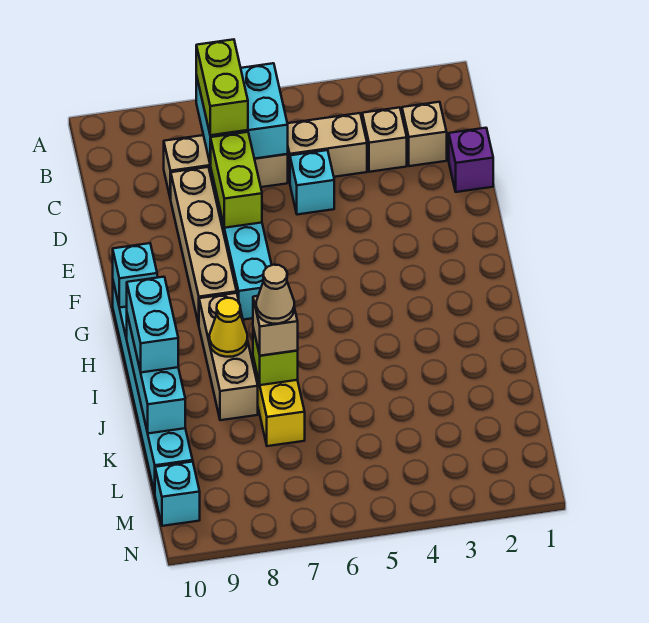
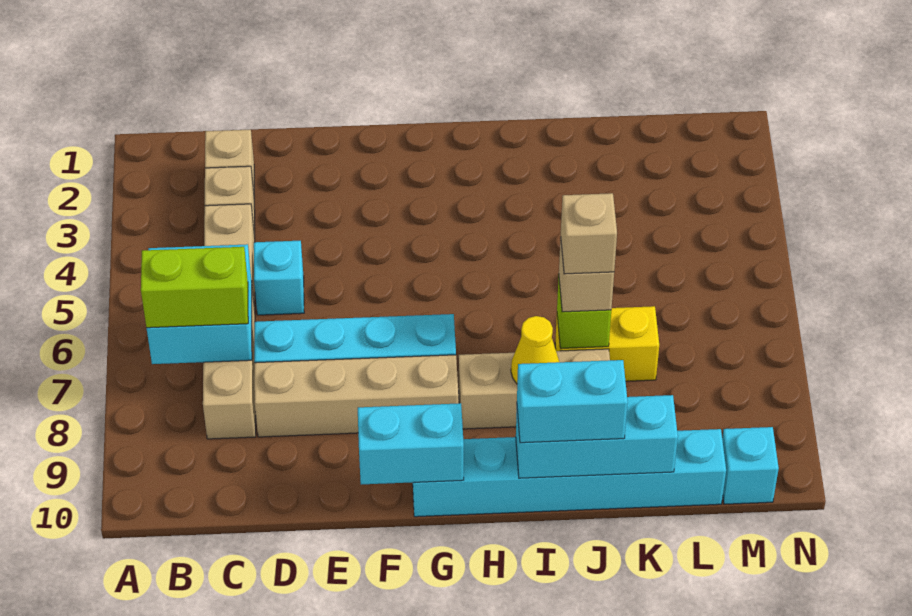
purple brick D1 level 1 -> none
lime brick D7:E7 level 2 -> none
cyan brick G10 level 2 -> cyan brick F10:G10 level 2
tan cone J7 level 4 -> tan brick J7 level 4

